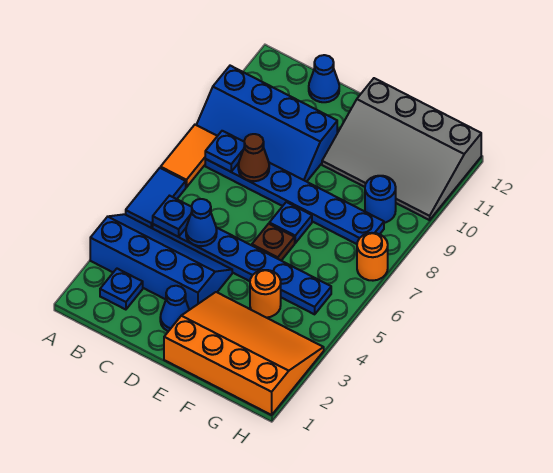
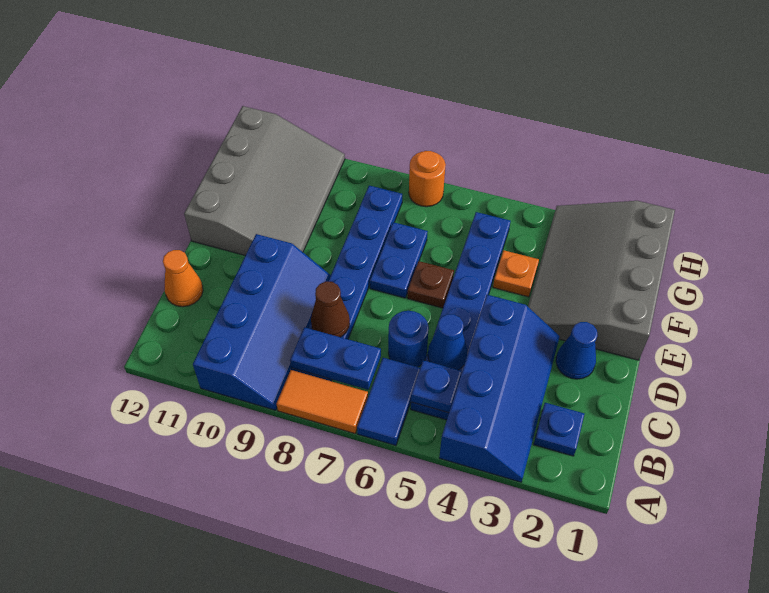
blue slope A3:D4 level 1 top 3 -> blue slope A3:D4 level 1 top 4
blue tile A5:A6 level 1 -> blue tile A6:B6 level 1
blue plate B8 level 2 -> blue plate B7:B8 level 2
blue cone C12 level 1 -> orange cone C12 level 1
orange slope E1:H3 level 1 top 1 -> grey slope E1:H3 level 1 top 1
blue plate E7 level 1 -> blue plate E7:F7 level 1
orange round brick F4 level 1 -> orange plate F4 level 1
blue round brick G9 level 1 -> blue round brick C6 level 1

